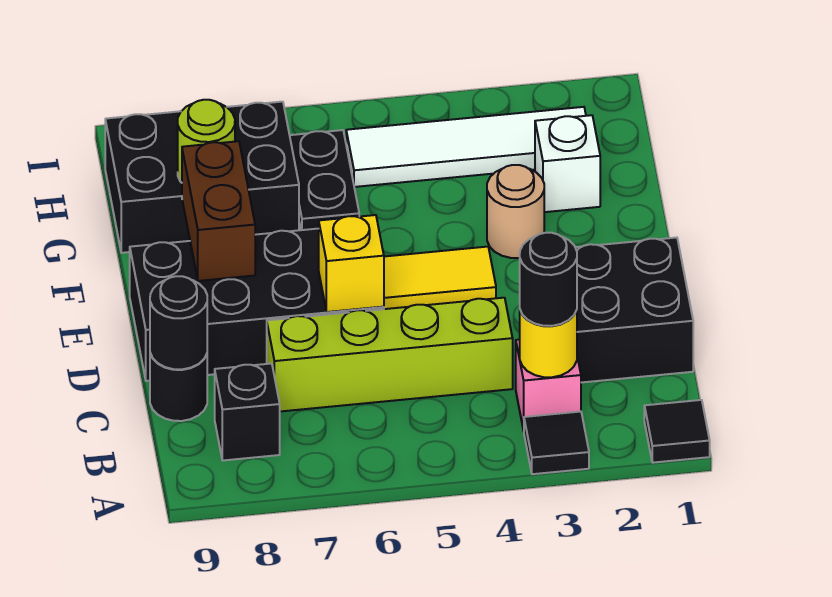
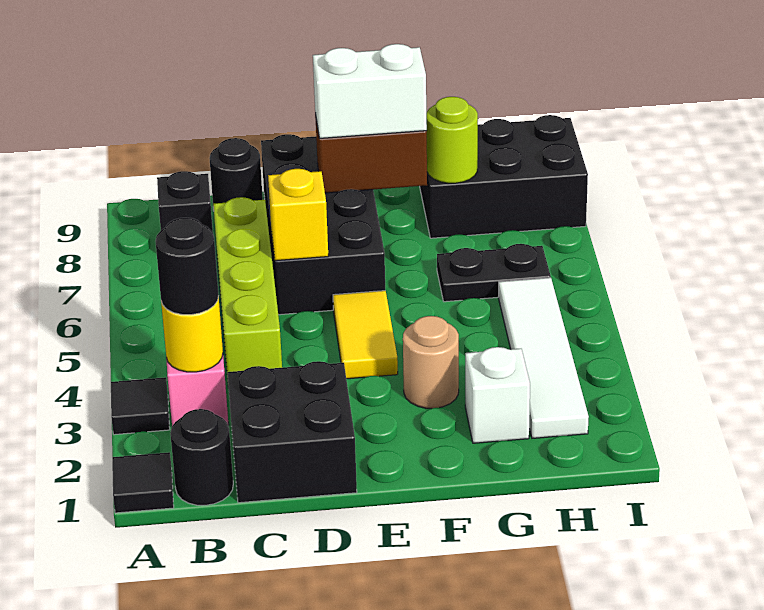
black round brick C9 level 2 -> black round brick B1 level 1
none -> white brick E8:F8 level 3
black brick G7:H9 level 1 -> black brick G8:I9 level 1

